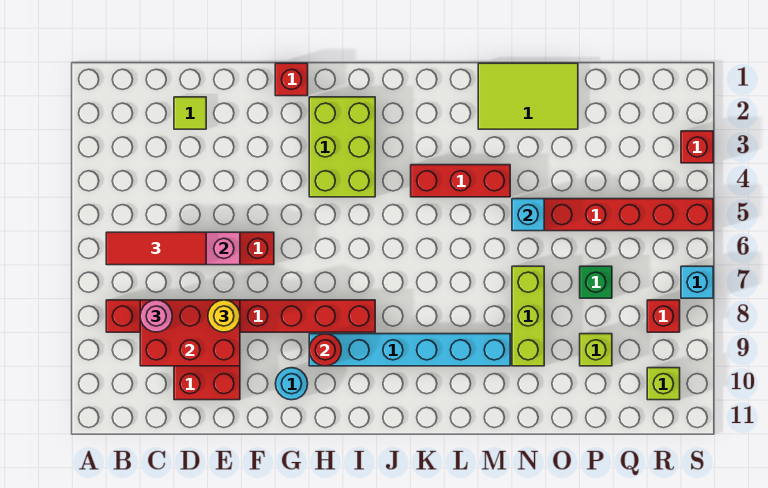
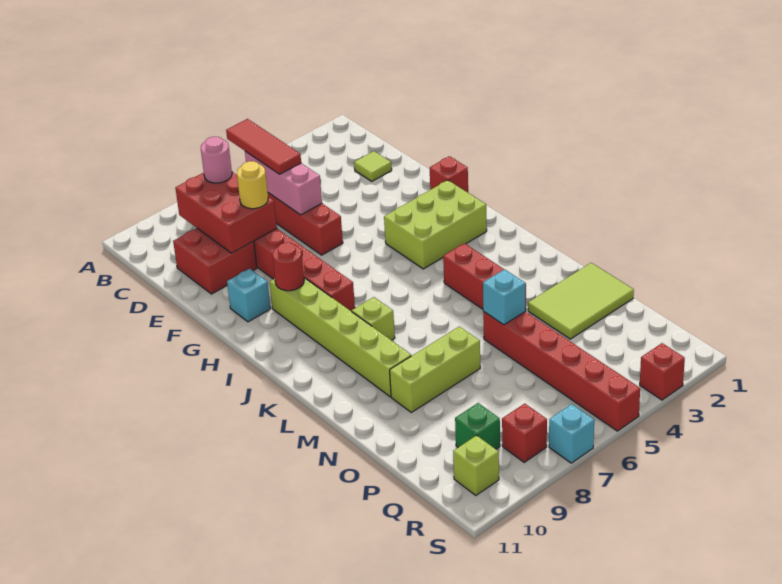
cyan round brick G10 level 1 -> cyan brick G10 level 1
cyan brick H9:M9 level 1 -> lime brick H9:M9 level 1
lime tile M1:O2 level 1 -> lime tile N1:O3 level 1
green brick P7 level 1 -> green brick Q9 level 1
lime brick P9 level 1 -> lime brick K8 level 1

